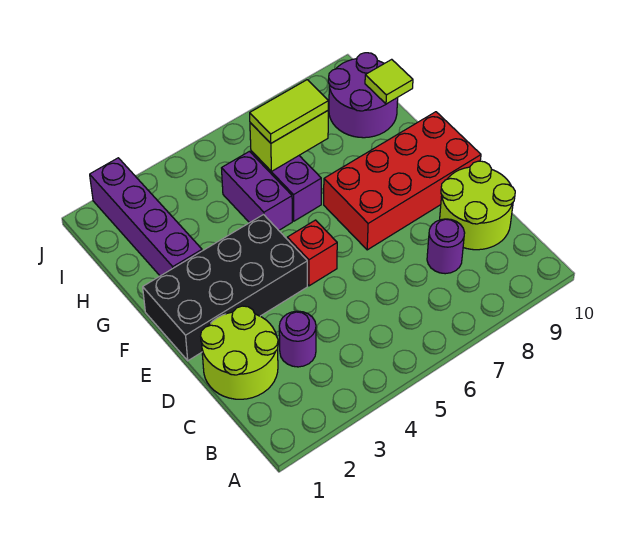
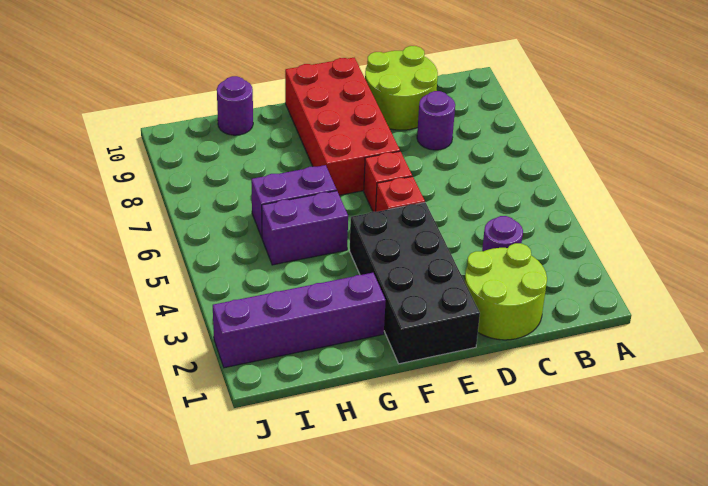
none -> red brick E6 level 1
lime brick H6:H7 level 2 -> none
lime tile H6:H7 level 3 -> none
purple round brick H9:I10 level 1 -> purple round brick H10 level 1
lime tile H10 level 2 -> none

